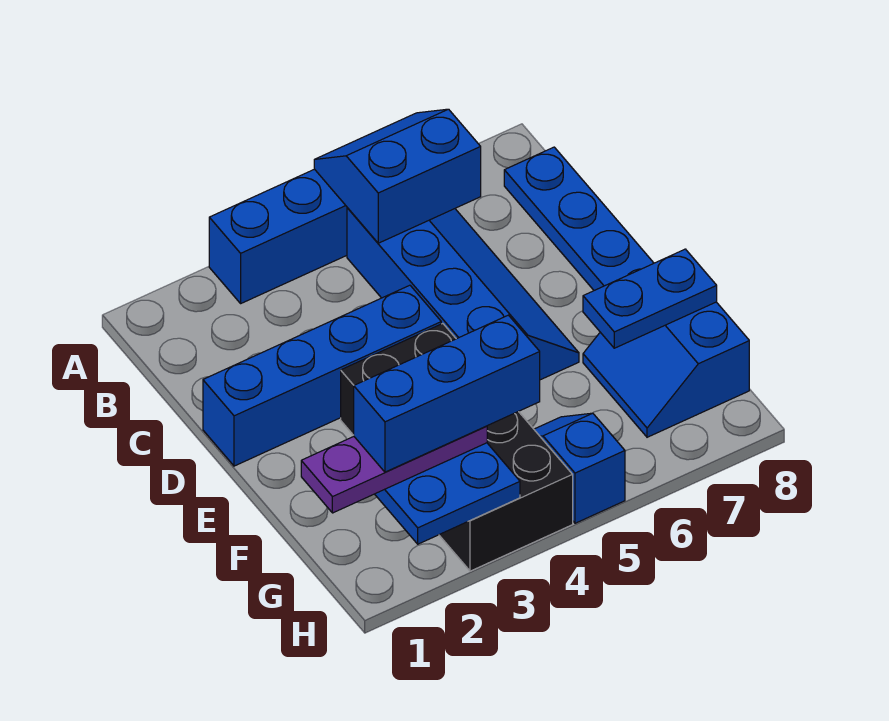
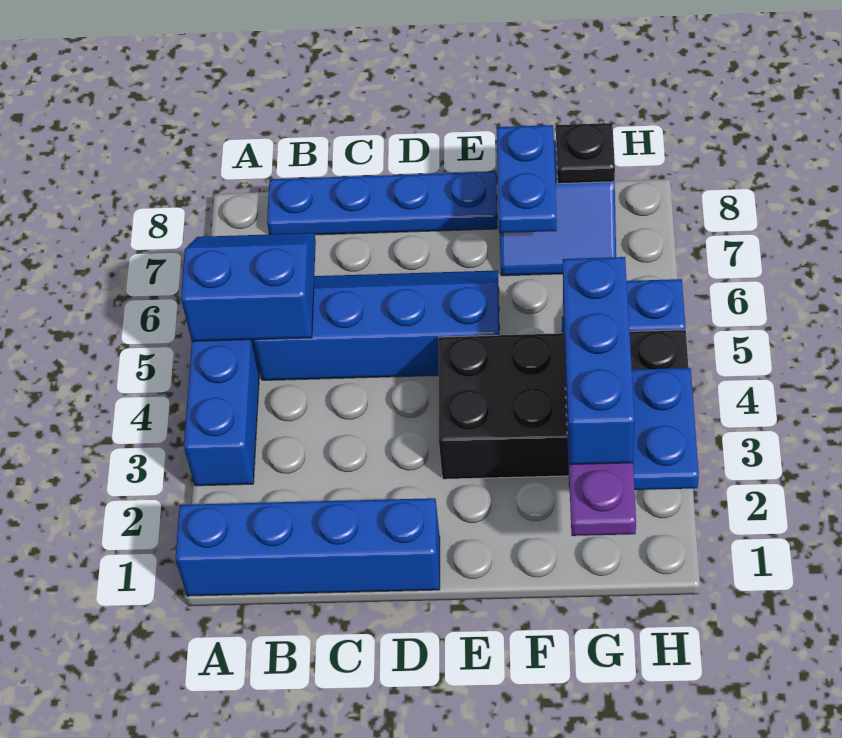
blue slope A5:B6 level 2 top B -> blue slope A5:B6 level 2 top 5
blue brick D1:D4 level 1 -> blue brick A1:D1 level 1
none -> black plate G8 level 2

